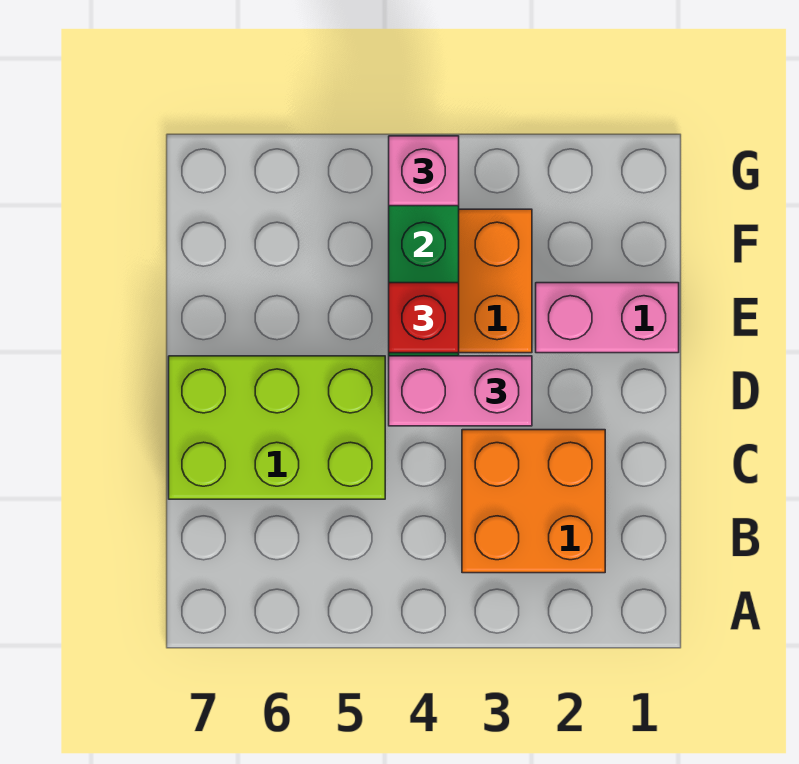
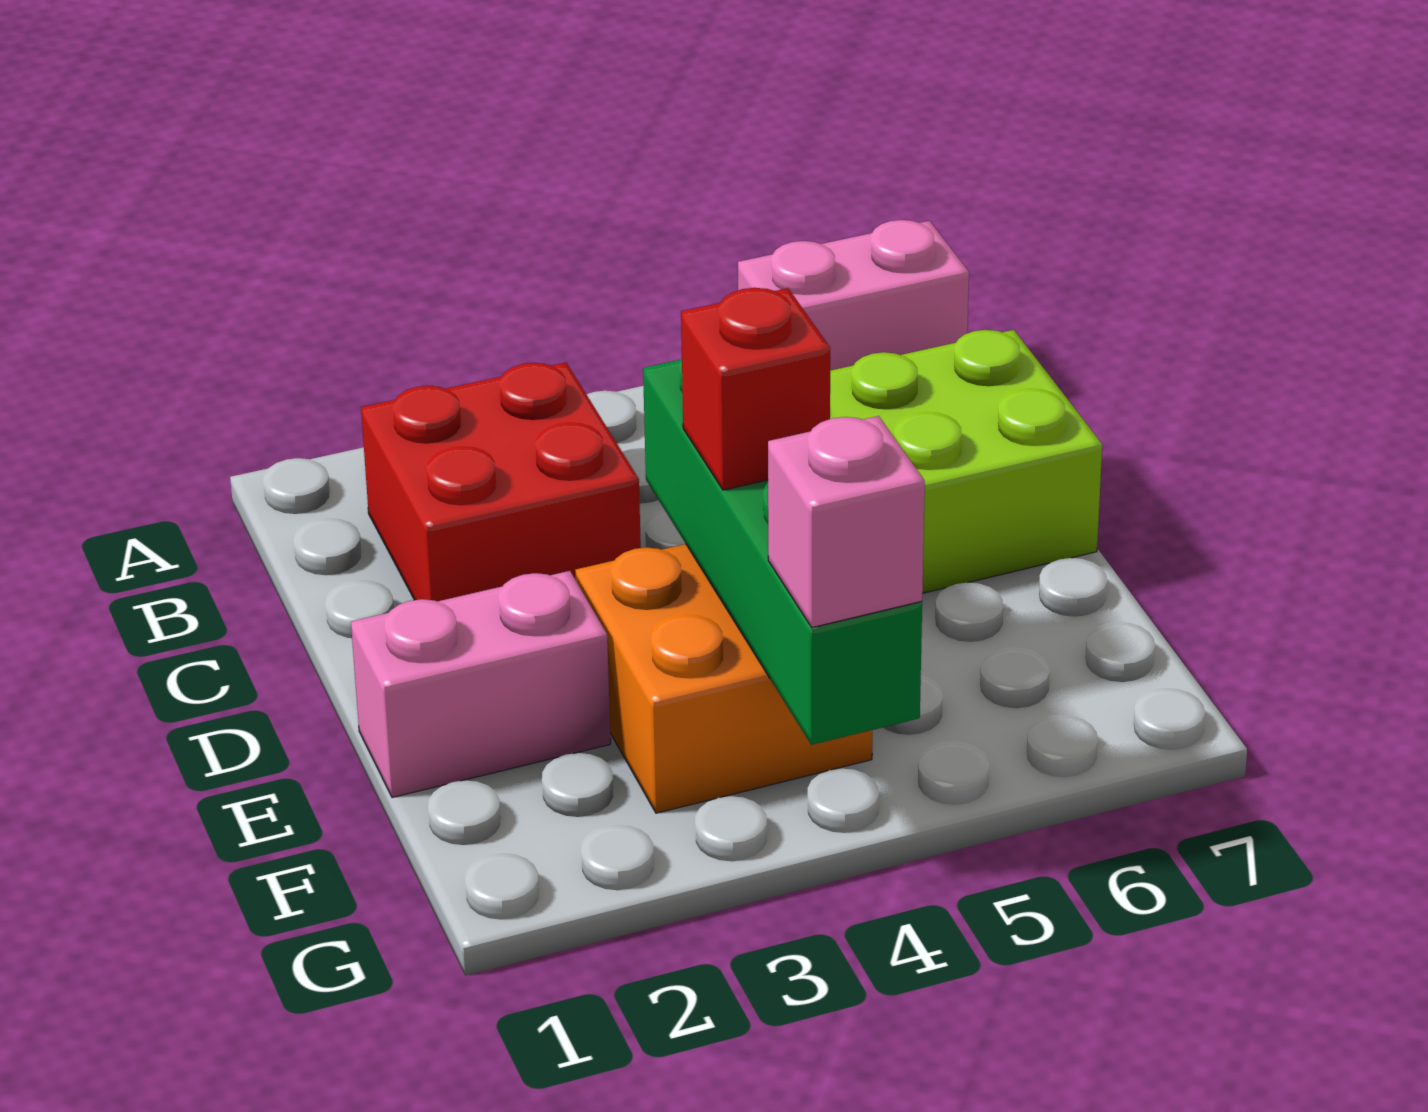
orange brick B2:C3 level 1 -> red brick B2:C3 level 1
pink brick D3:D4 level 3 -> pink brick A6:A7 level 1

